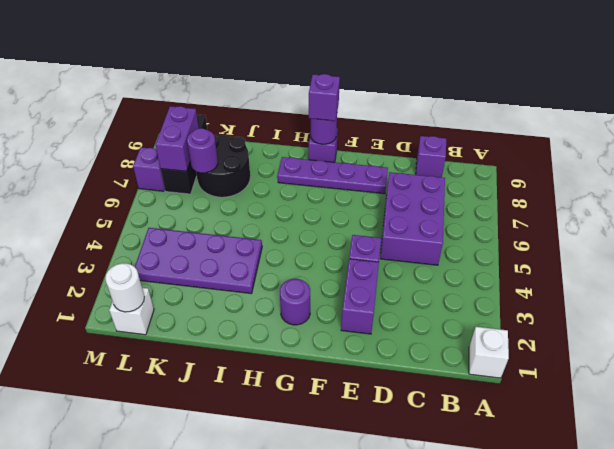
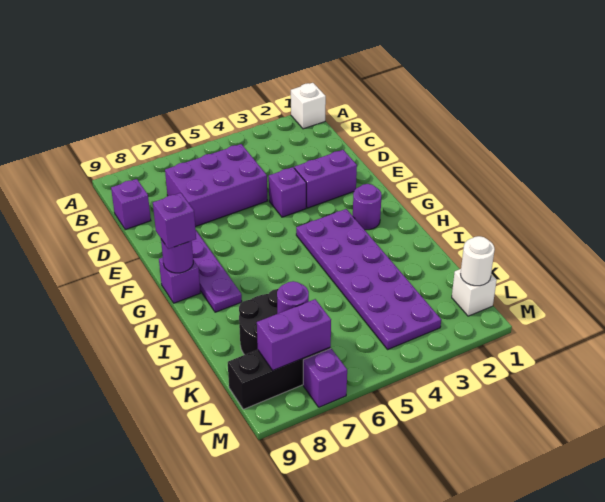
purple plate I3:L4 level 1 -> purple plate G3:L4 level 1

